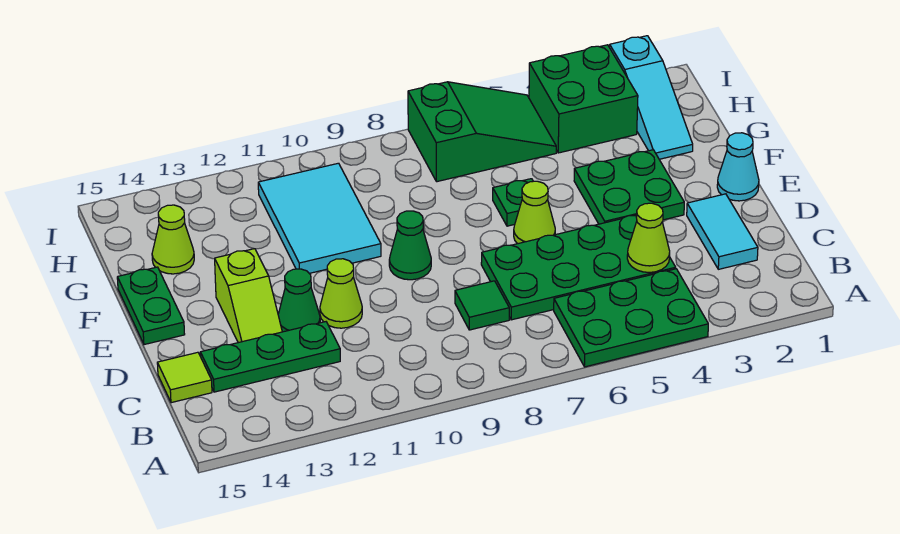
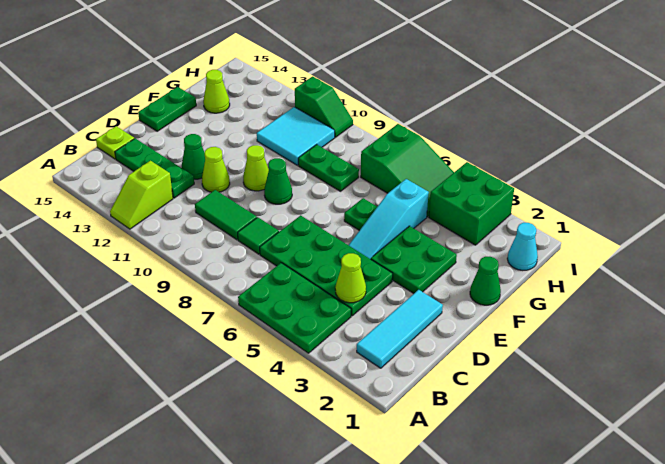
cyan tile C2:D2 level 1 -> cyan tile B2:D2 level 1
none -> green tile C9:C10 level 1
lime tile C15 level 1 -> lime plate C15 level 1
lime slope D13:E13 level 1 top E -> lime slope A12:B12 level 1 top B
cyan cone E1 level 1 -> cyan cone H1 level 1
lime cone E6 level 1 -> lime cone E10 level 1
none -> green cone F1 level 1
cyan tile F10:H11 level 1 -> cyan tile G10:H11 level 1
cyan slope G2:I2 level 1 top I -> cyan slope E5:G5 level 1 top G
none -> green plate G8:G9 level 1
none -> green slope I10:I11 level 1 top 11

